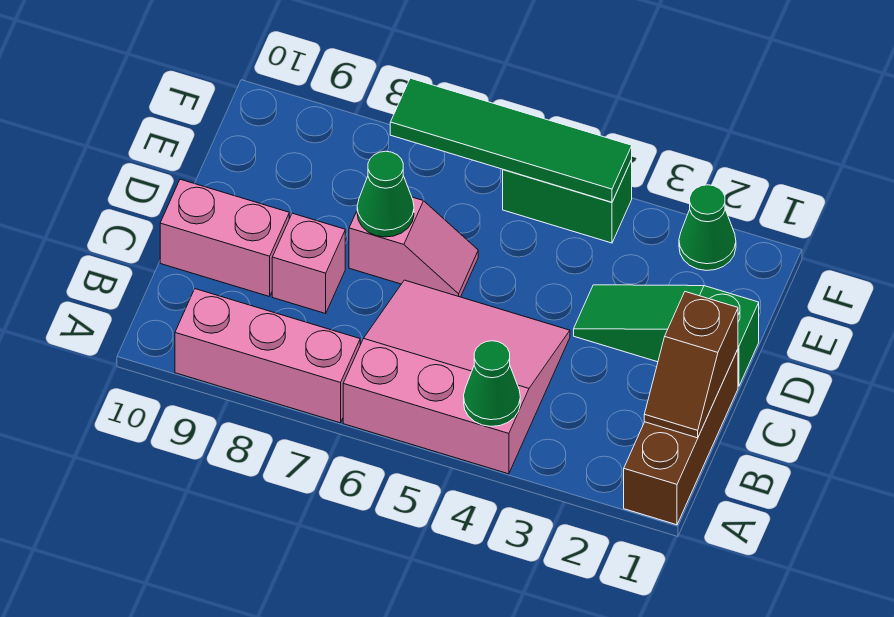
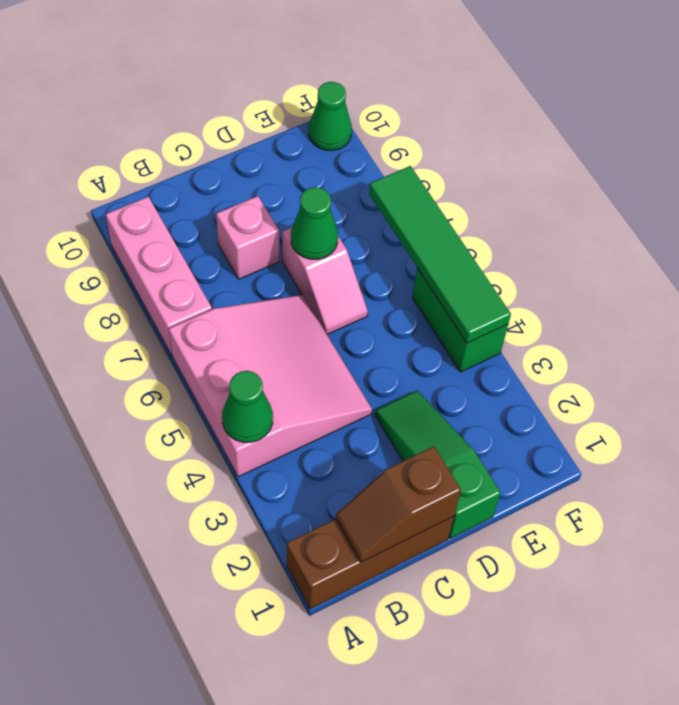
pink brick C9:C10 level 1 -> none
green cone F2 level 1 -> green cone F10 level 1

